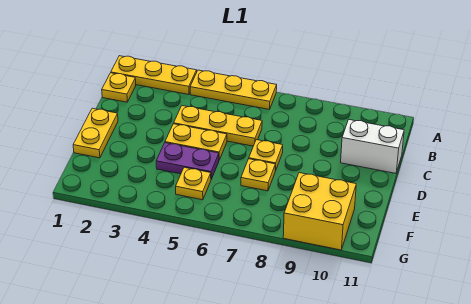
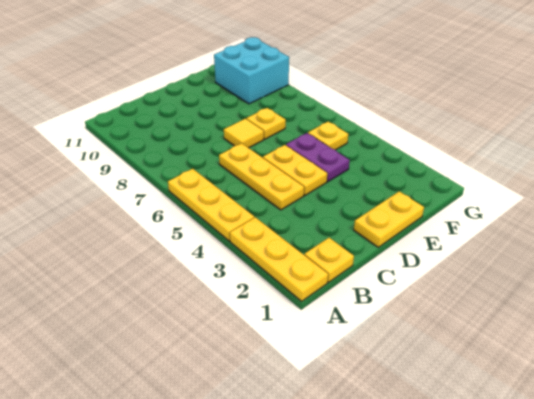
white brick C10:C11 level 1 -> none
yellow plate D7 level 1 -> yellow tile D7 level 1
yellow brick F9:G10 level 1 -> cyan brick F9:G10 level 1

